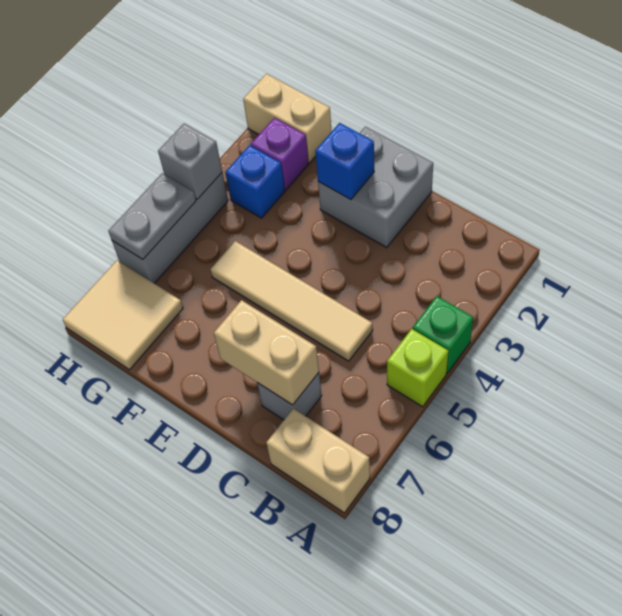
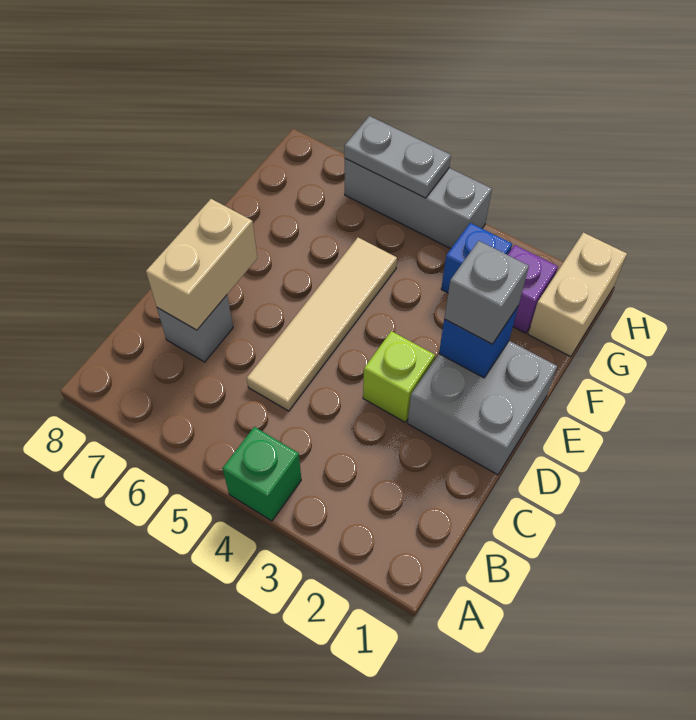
lime brick A5 level 1 -> lime brick D3 level 1
tan brick A8:B8 level 1 -> none
tan tile G7:H8 level 1 -> none
grey brick H4 level 2 -> grey brick E2 level 3

